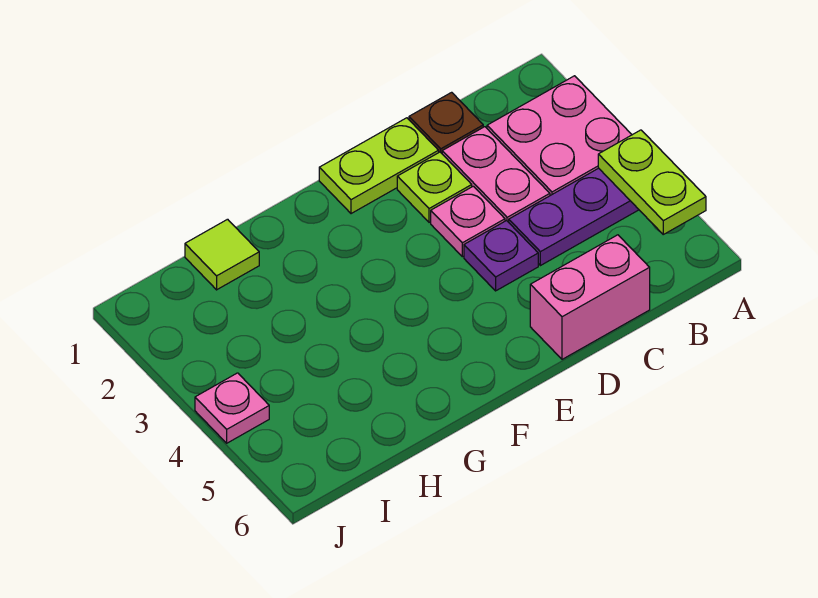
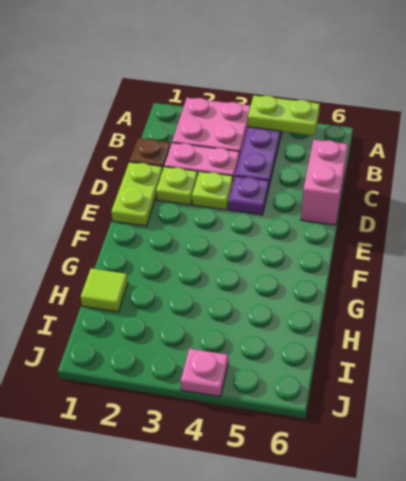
pink plate D3 level 1 -> lime plate D3 level 1

